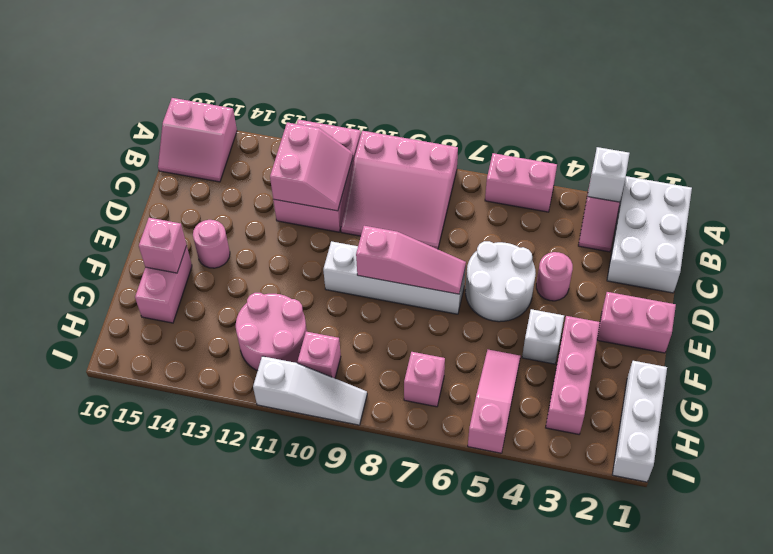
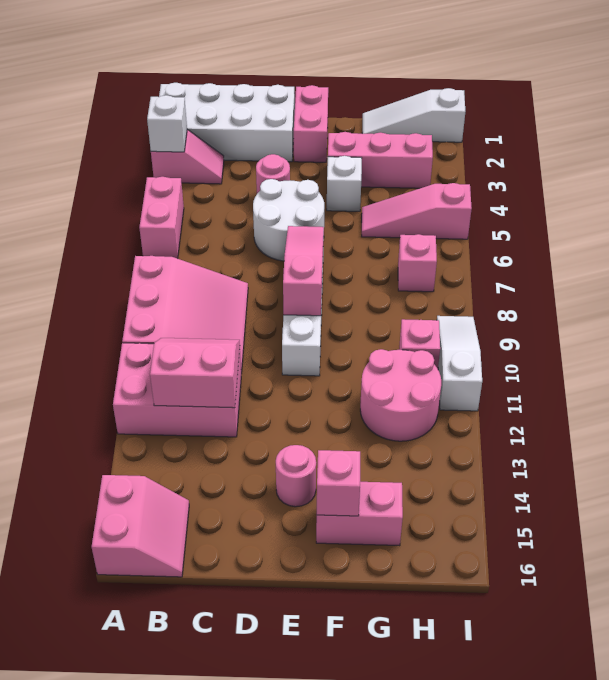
white brick A1:C2 level 1 -> white brick A1:D2 level 1
white brick G1:I1 level 1 -> white slope G1:I1 level 1 top I

